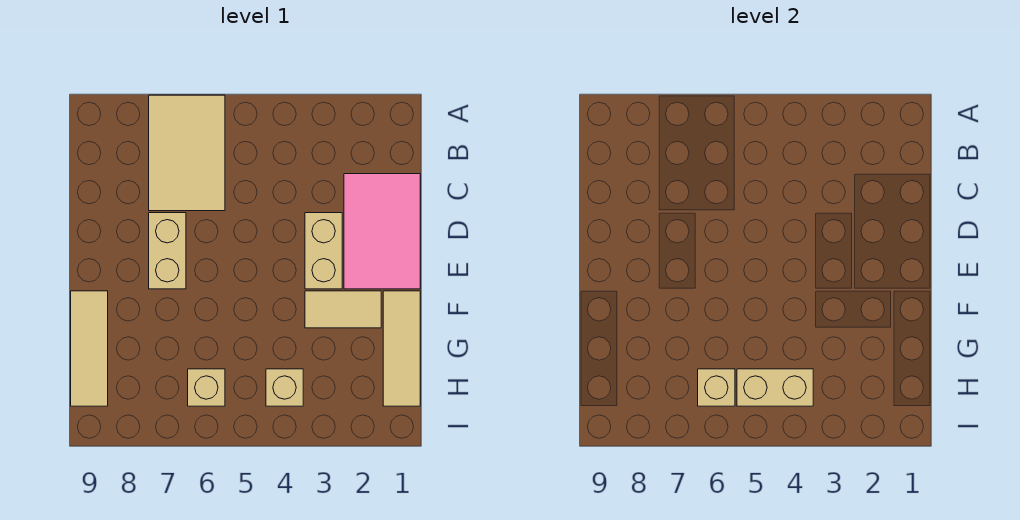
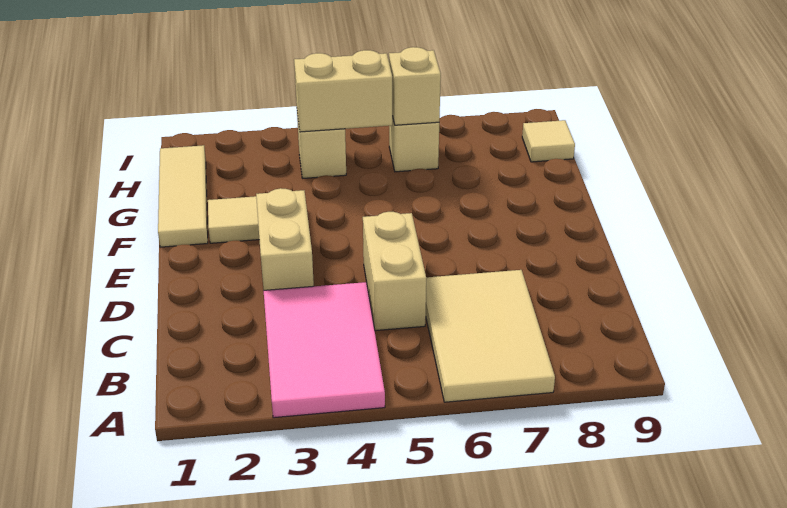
pink tile C1:E2 level 1 -> pink tile A3:C4 level 1
tan brick D7:E7 level 1 -> tan brick C5:D5 level 1
tan tile F9:H9 level 1 -> tan tile H9 level 1

